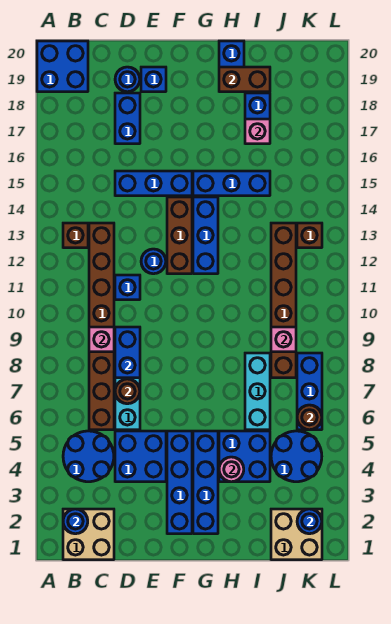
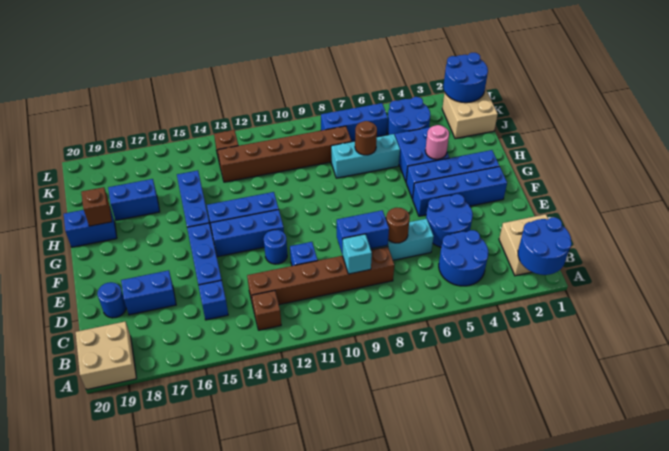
blue brick A19:B20 level 1 -> tan brick A19:B20 level 1
blue round brick B2 level 2 -> blue round brick A1:B2 level 2
brown brick C6:C13 level 1 -> brown brick C8:C13 level 1
pink brick C9 level 2 -> cyan brick C9 level 2
blue brick D4:E5 level 1 -> blue round brick D4:E5 level 1
blue brick E19 level 1 -> blue brick C15 level 1
brown brick F12:F14 level 1 -> blue brick F12:F14 level 1
brown brick H19:I19 level 2 -> brown brick H19 level 2
pink brick I17 level 2 -> none
pink brick J9 level 2 -> none
blue round brick K2 level 2 -> blue round brick K1:L2 level 2
brown round brick K6 level 2 -> brown round brick I7 level 2

